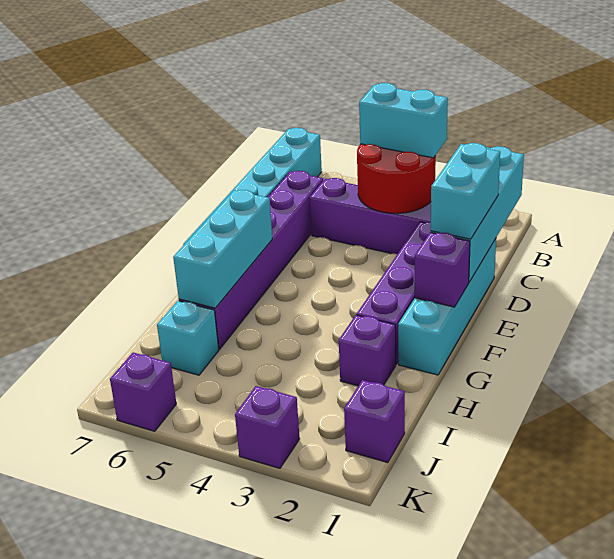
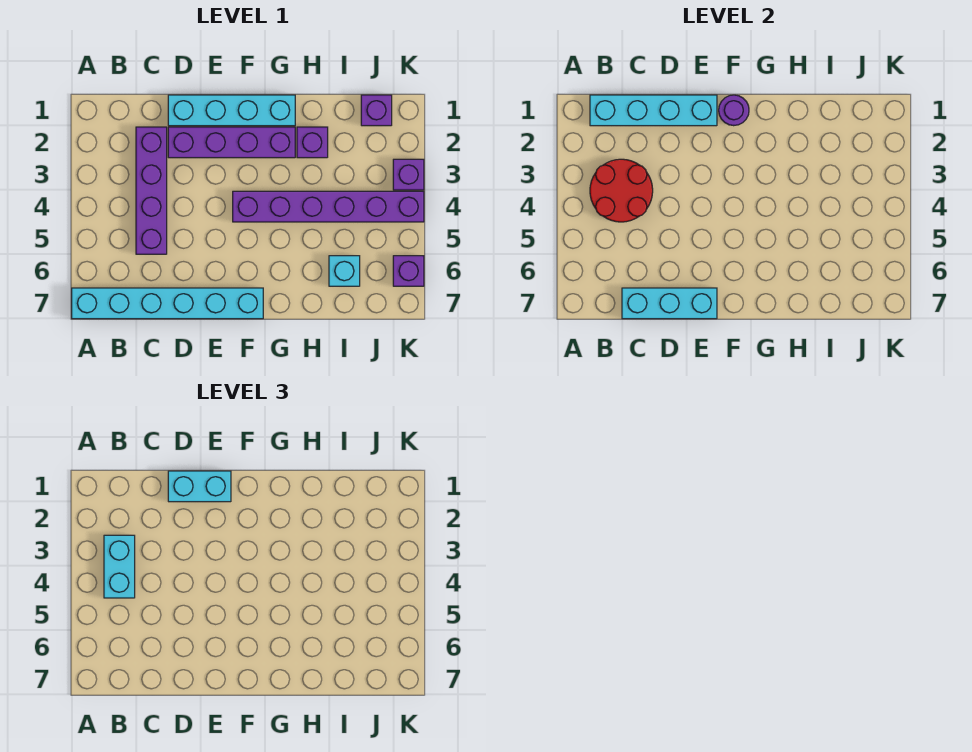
purple brick C6:H6 level 1 -> purple brick F4:K4 level 1
purple brick F1 level 2 -> purple round brick F1 level 2
cyan brick F6:H6 level 2 -> cyan brick C7:E7 level 2

